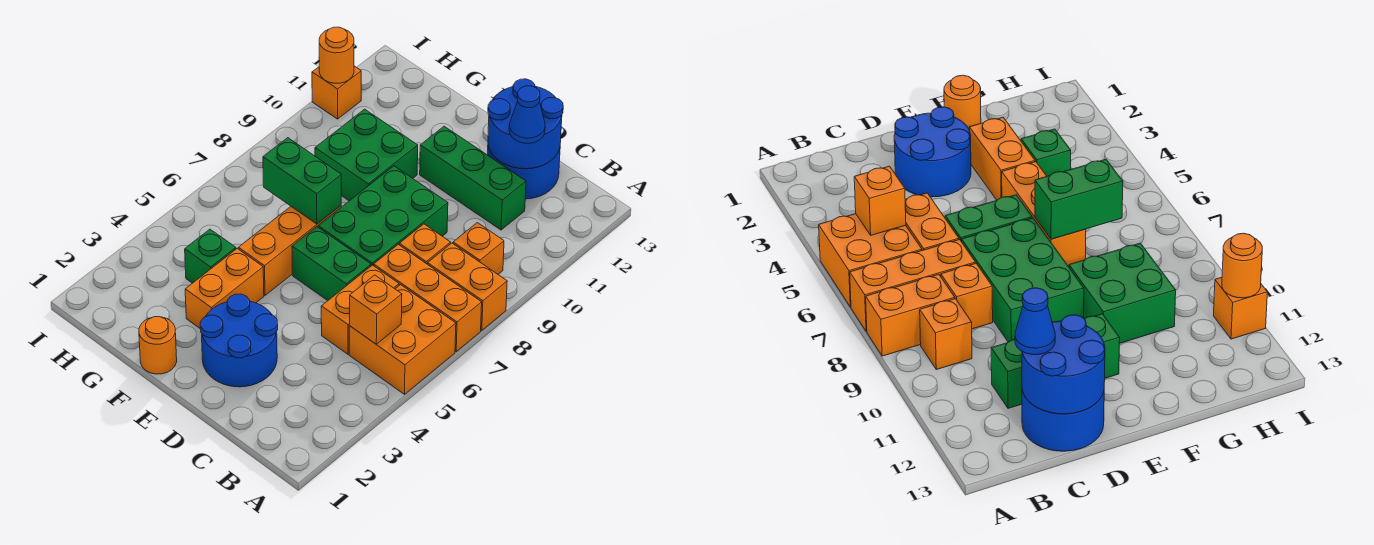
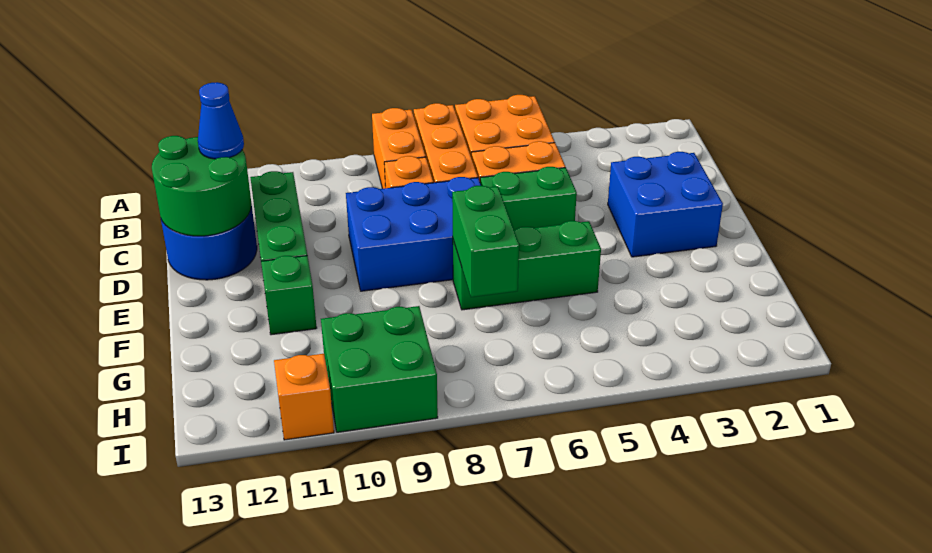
orange brick B5 level 2 -> none
orange brick B9 level 1 -> none
blue round brick C12:D13 level 2 -> green round brick C12:D13 level 2
blue round brick D2:E3 level 1 -> blue brick D2:E3 level 1
green brick D6:E6 level 1 -> green brick D5:D6 level 1
green brick D7:E9 level 1 -> blue brick D7:E9 level 1
orange round brick F1 level 1 -> none
orange brick F3:F4 level 1 -> none
orange brick F5:F7 level 1 -> green brick F5:F7 level 1
green brick F9:G10 level 1 -> green brick H9:I10 level 1
green brick G4 level 1 -> green brick F11 level 1
orange round brick I11 level 2 -> none

